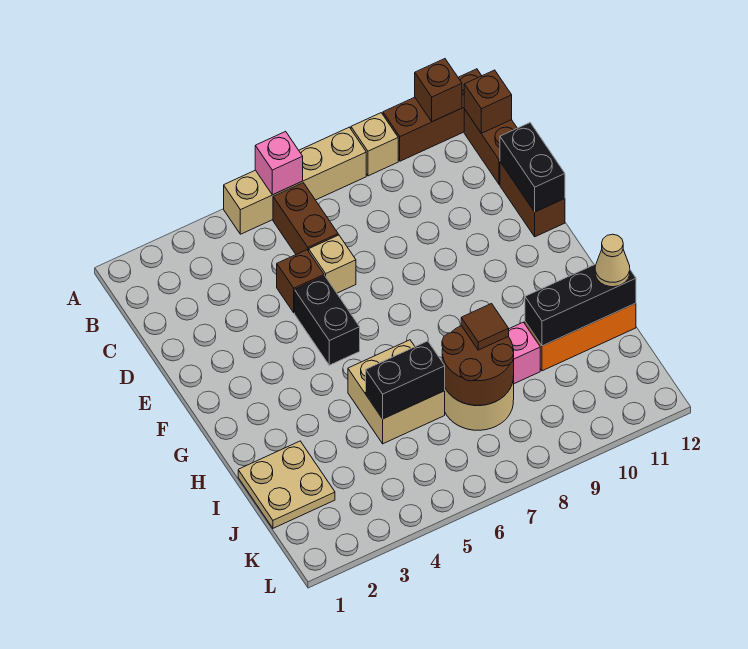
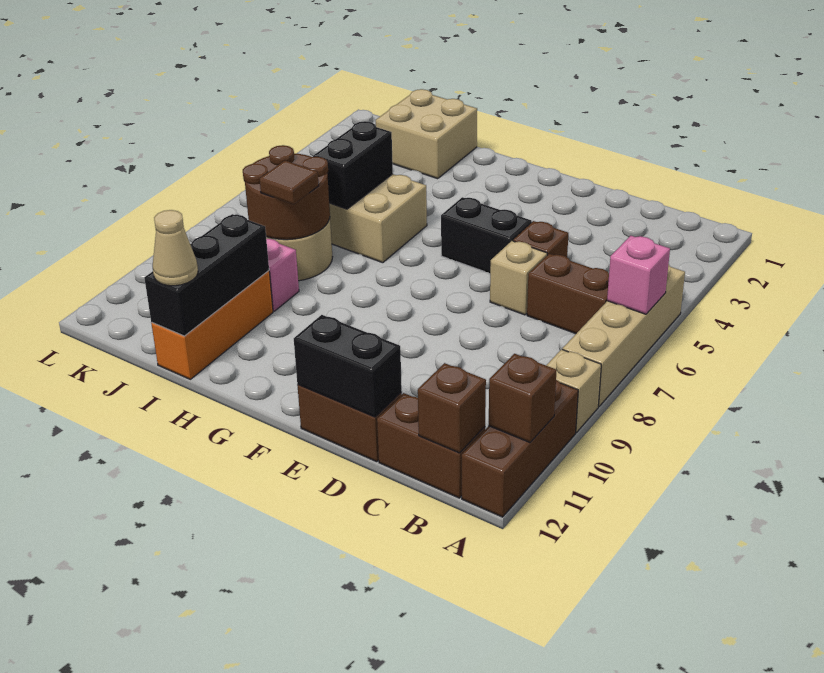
tan plate I1:J2 level 1 -> tan brick I1:J2 level 1

